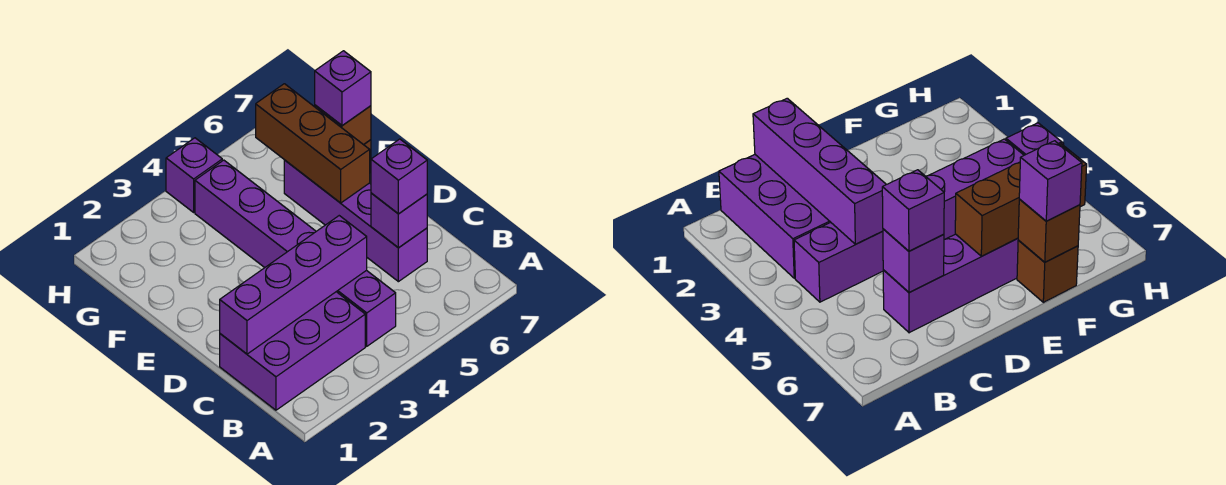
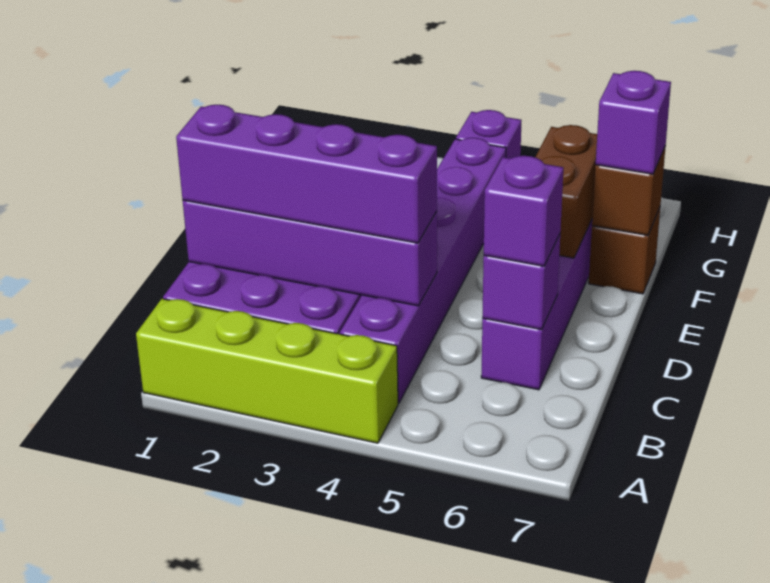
none -> lime brick A1:A4 level 1
none -> purple brick C1:C4 level 3
brown brick E6:G6 level 2 -> brown brick E6:F6 level 2

